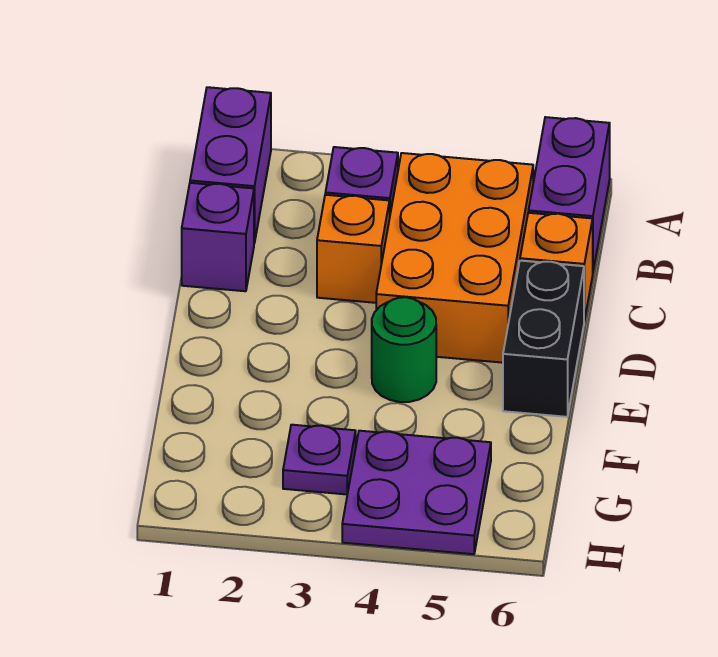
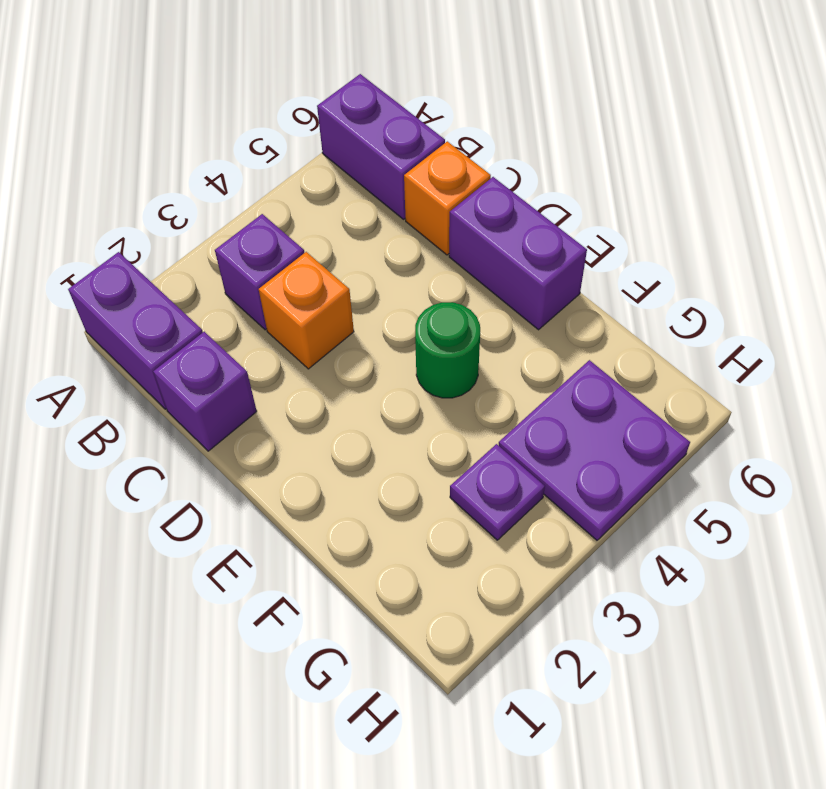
orange brick B4:D5 level 1 -> none
black brick D6:E6 level 1 -> purple brick D6:E6 level 1

